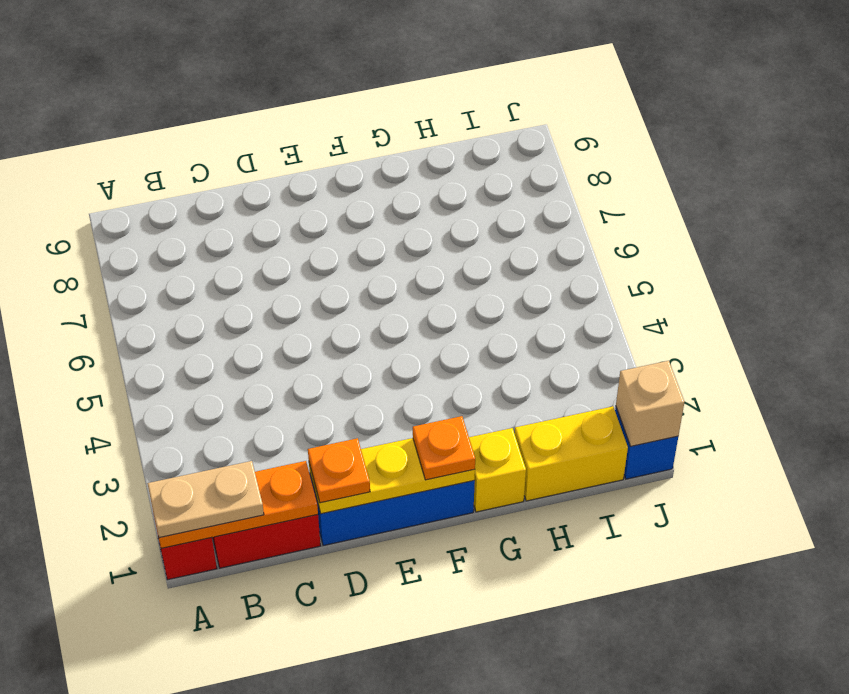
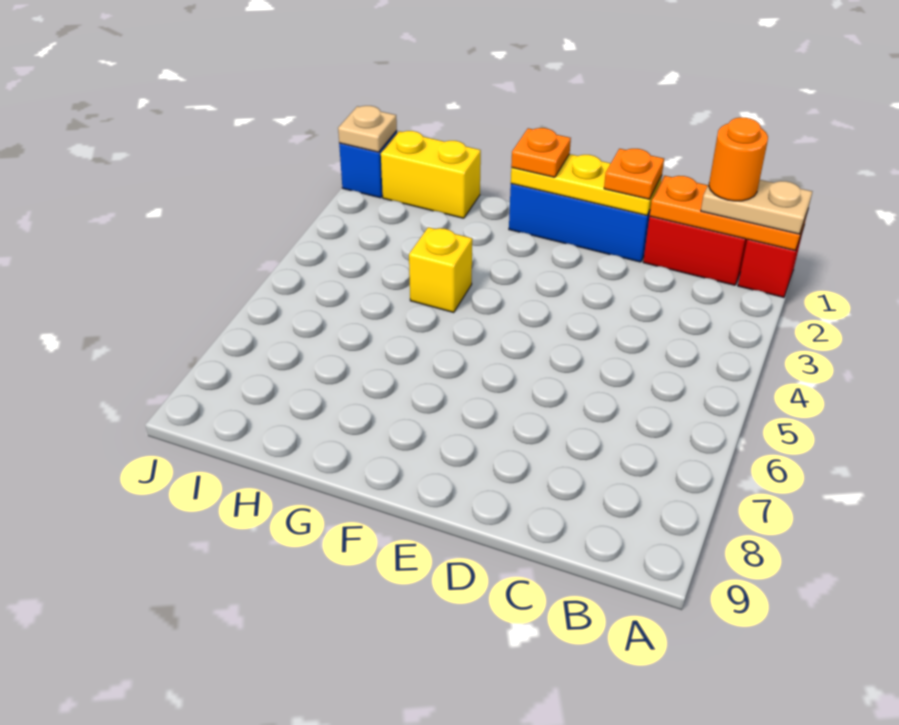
none -> orange round brick B1 level 4
yellow brick G1 level 1 -> yellow brick G4 level 1
tan brick J1 level 2 -> tan plate J1 level 2

